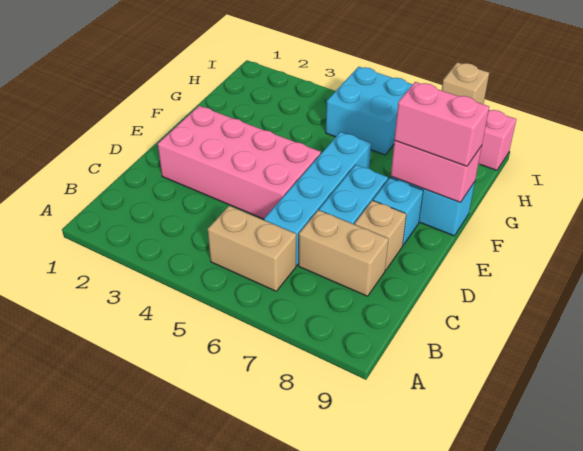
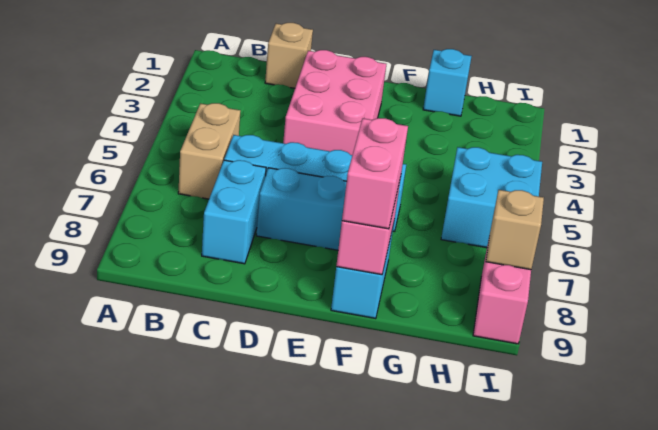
tan brick C7:C8 level 1 -> cyan brick C7:C8 level 1
pink brick D2:E5 level 1 -> pink brick D2:E4 level 1
tan brick D8 level 1 -> tan brick C1 level 1
cyan brick E8 level 1 -> cyan brick G1 level 1

